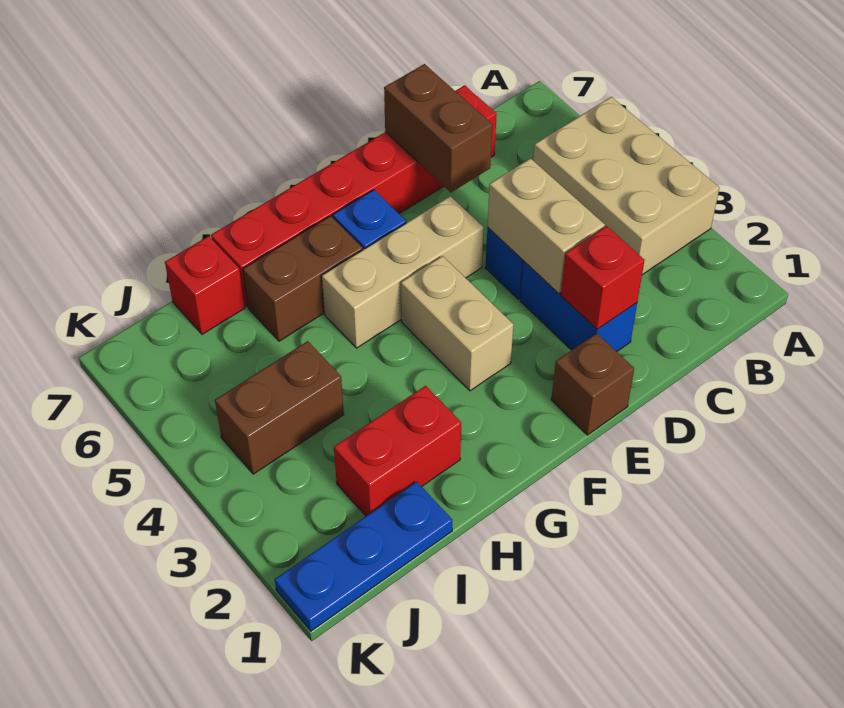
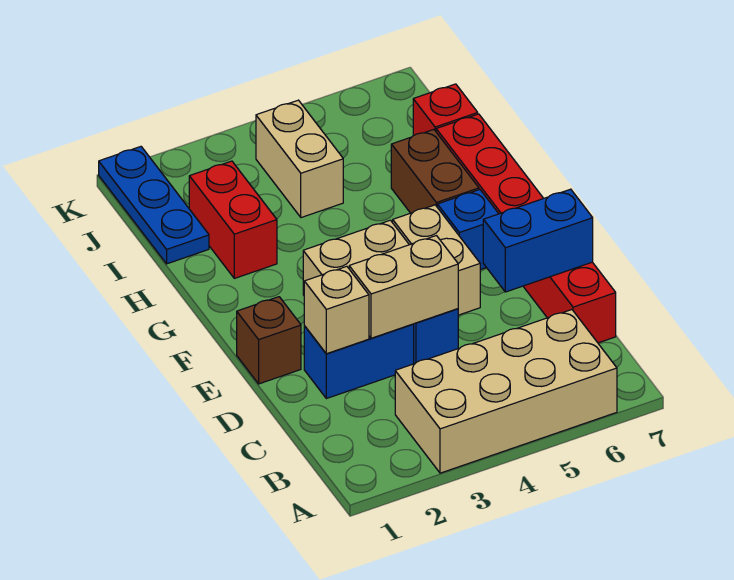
tan brick A3:B5 level 1 -> tan brick A3:B6 level 1
red brick D2 level 2 -> tan brick D2 level 2
brown brick D6:D7 level 2 -> blue brick D6:D7 level 2
tan brick E5:G5 level 1 -> tan brick E5:F5 level 1
brown brick I4:J4 level 1 -> tan brick I4:J4 level 1

